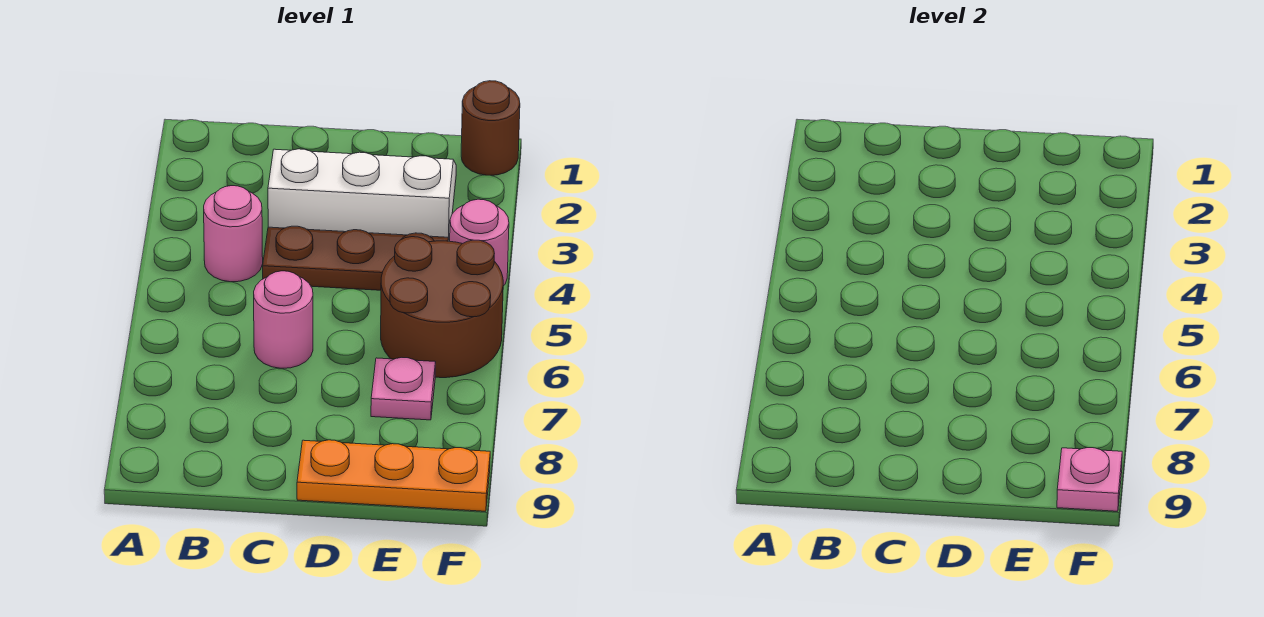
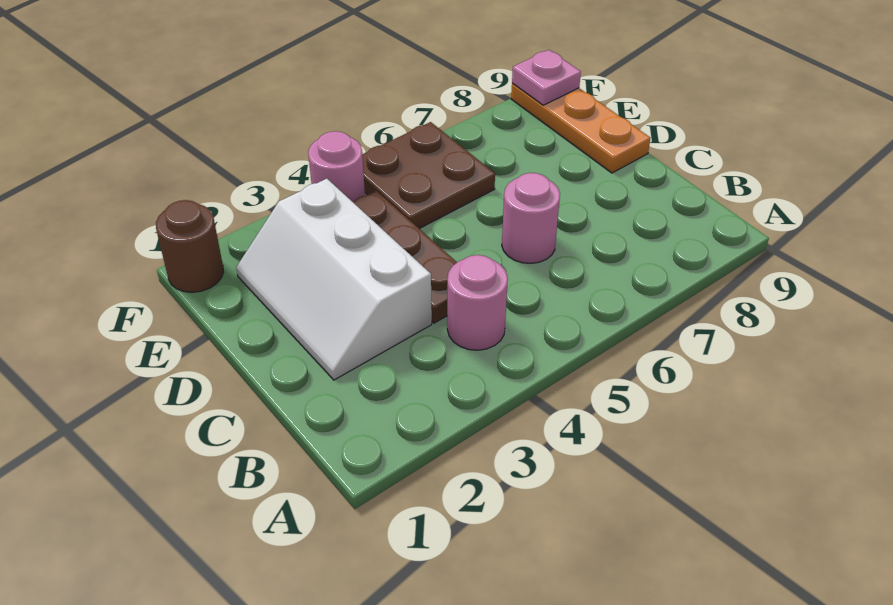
brown round brick E5:F6 level 1 -> brown plate E5:F6 level 1
pink plate E7 level 1 -> none

